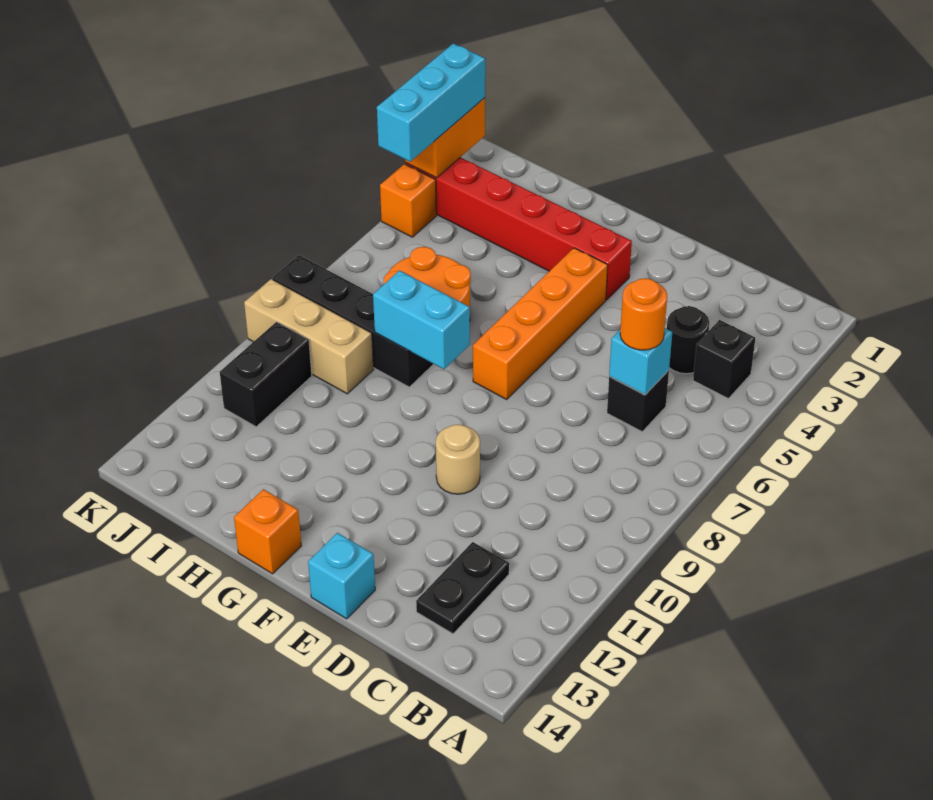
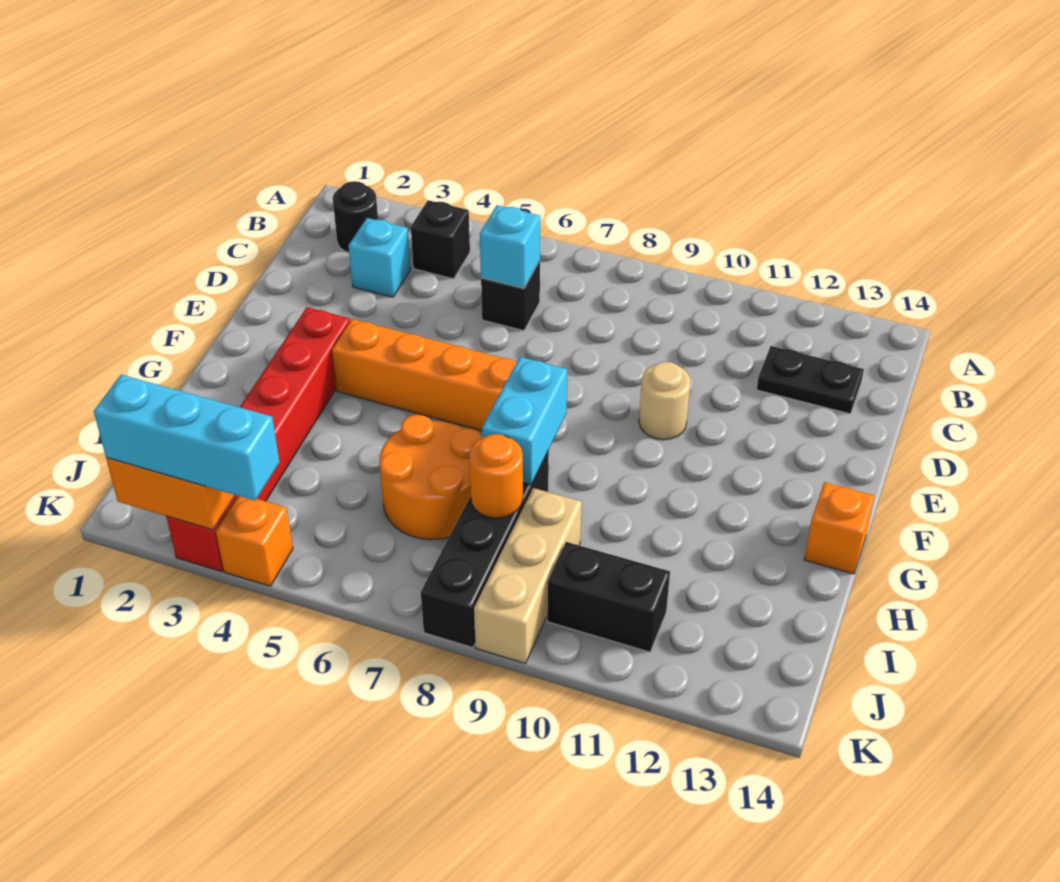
black round brick C4 level 1 -> black round brick B2 level 1
orange round brick C6 level 3 -> orange round brick I8 level 2
cyan brick E14 level 1 -> cyan brick C3 level 1

